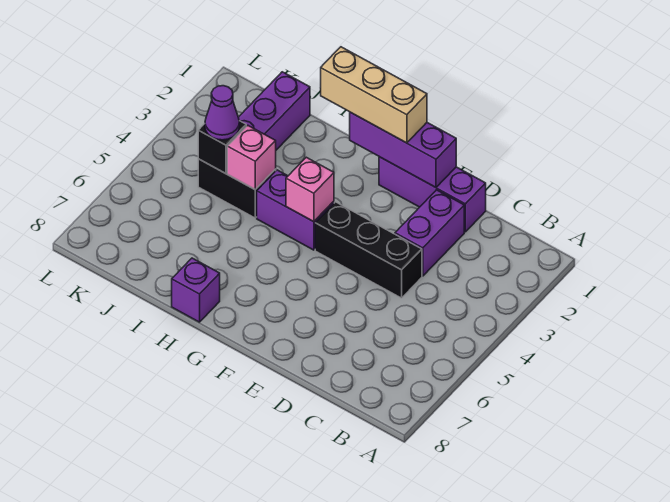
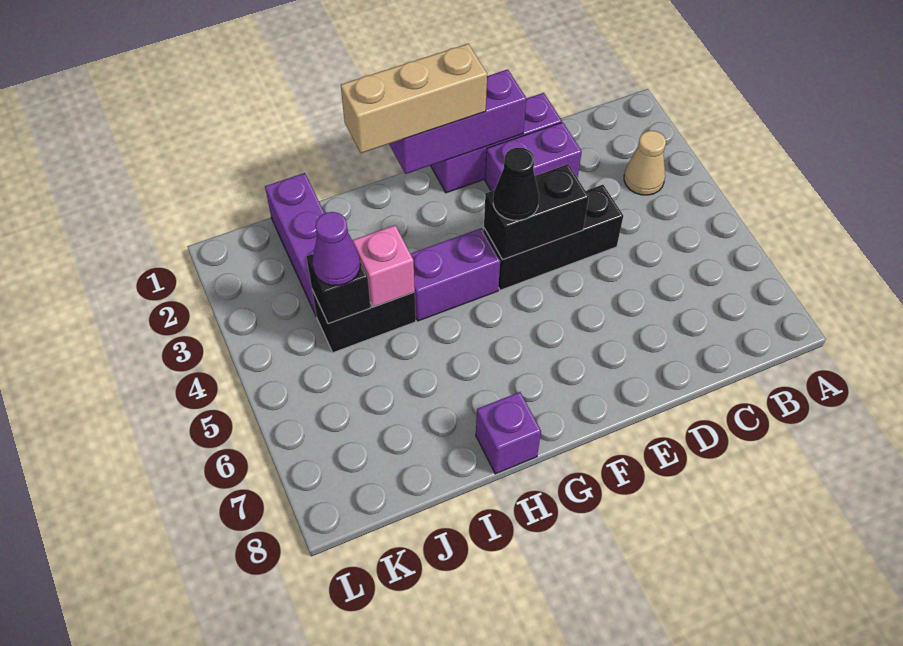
none -> tan cone B3 level 1
purple brick D2:D3 level 1 -> purple brick D2:E2 level 1
none -> black brick E4:F4 level 2
none -> black cone F4 level 3
pink brick G4 level 2 -> none

